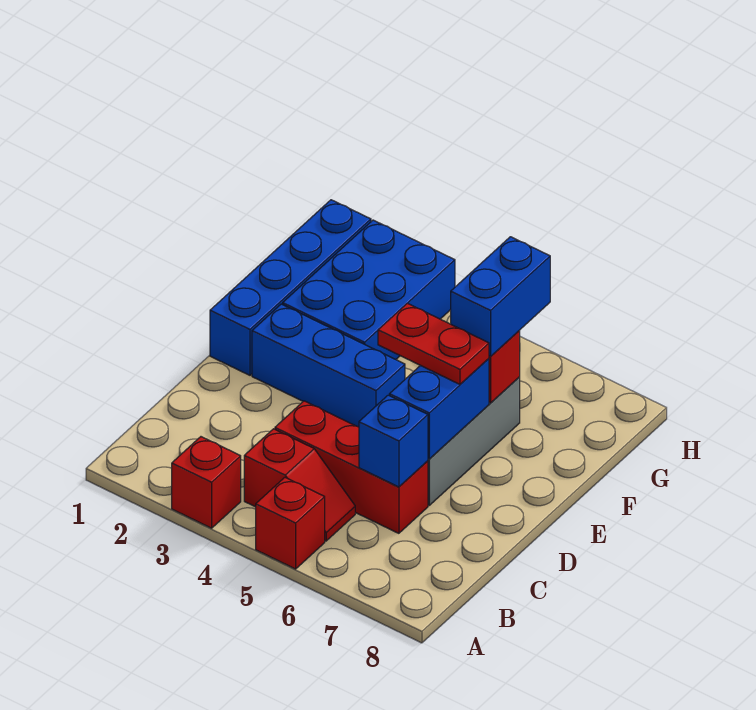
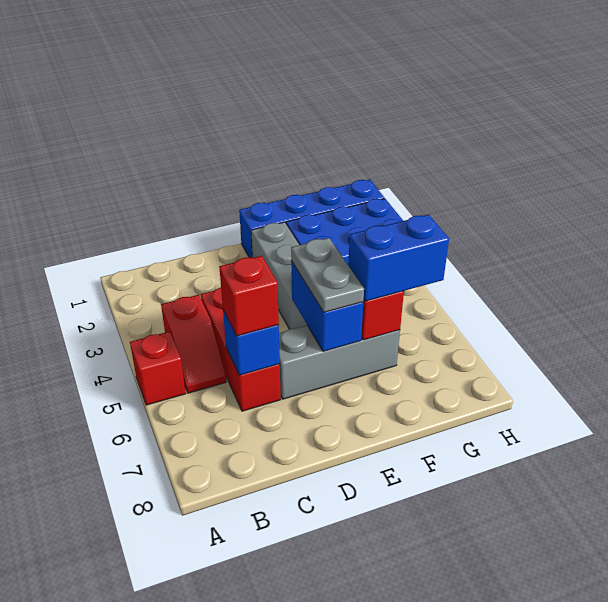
red brick A3 level 1 -> red brick C6 level 3
blue brick D6:E6 level 2 -> blue brick E5:E6 level 2
blue brick E2:E4 level 1 -> grey brick E2:E4 level 1
red plate E5:E6 level 3 -> grey plate E5:E6 level 3

